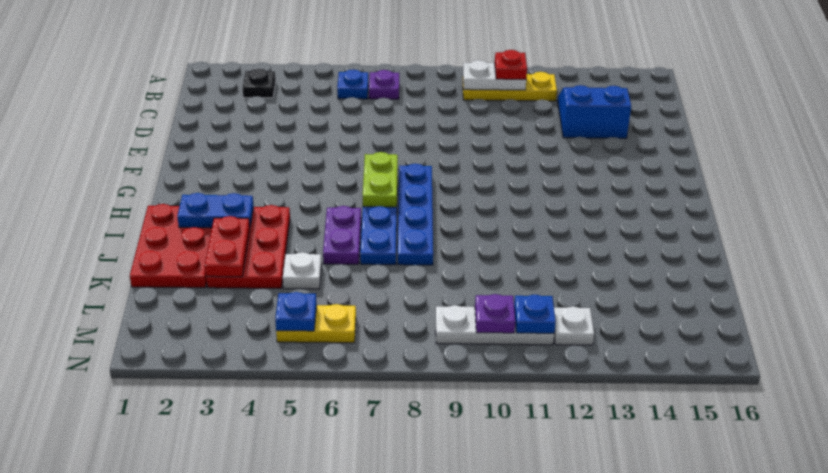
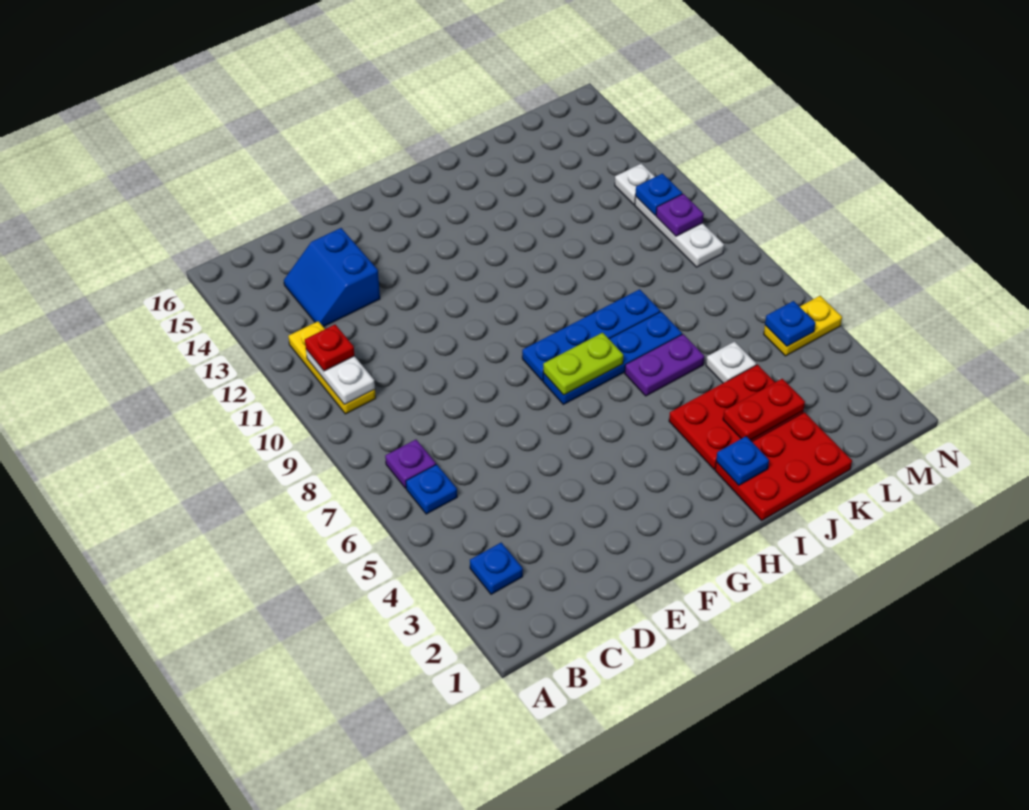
black plate B3 level 1 -> blue plate B3 level 1
blue plate I2:I3 level 2 -> blue plate I2 level 2
yellow plate M5:M6 level 1 -> yellow plate M5:N5 level 1

